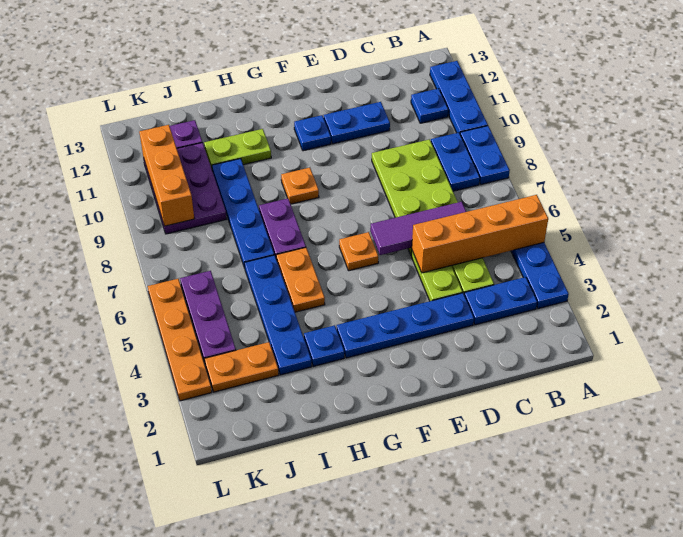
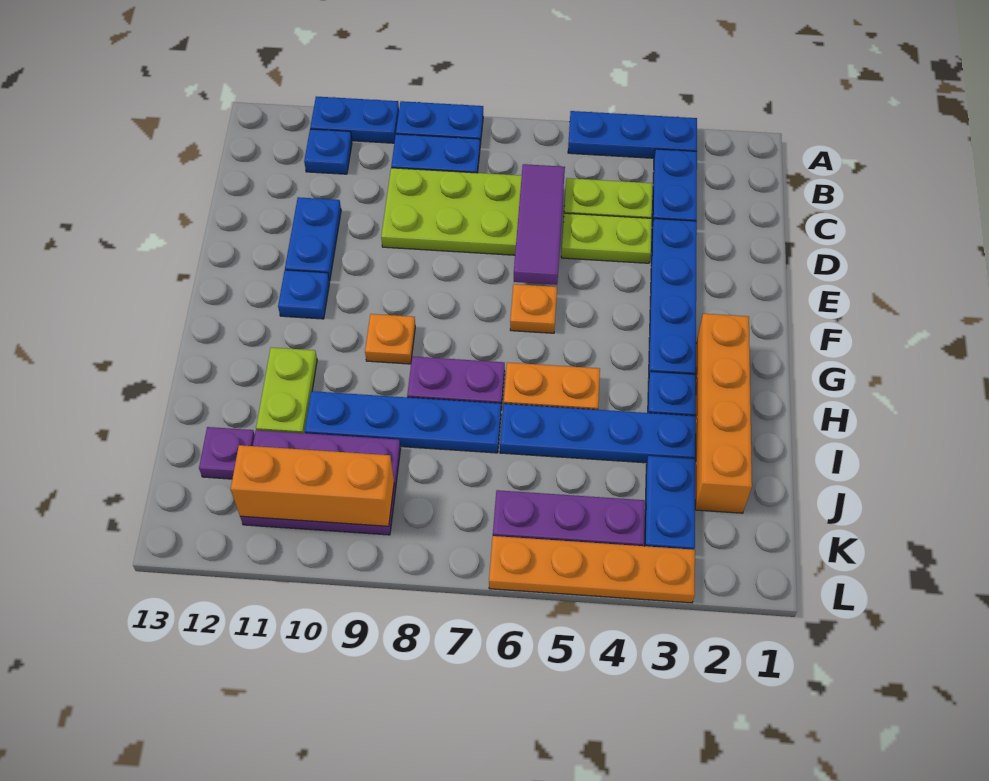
orange brick A5:D5 level 2 -> orange brick G2:J2 level 1
blue plate A10:A12 level 1 -> blue plate A10:A11 level 1
orange plate J3:K3 level 1 -> blue plate J3:K3 level 1

